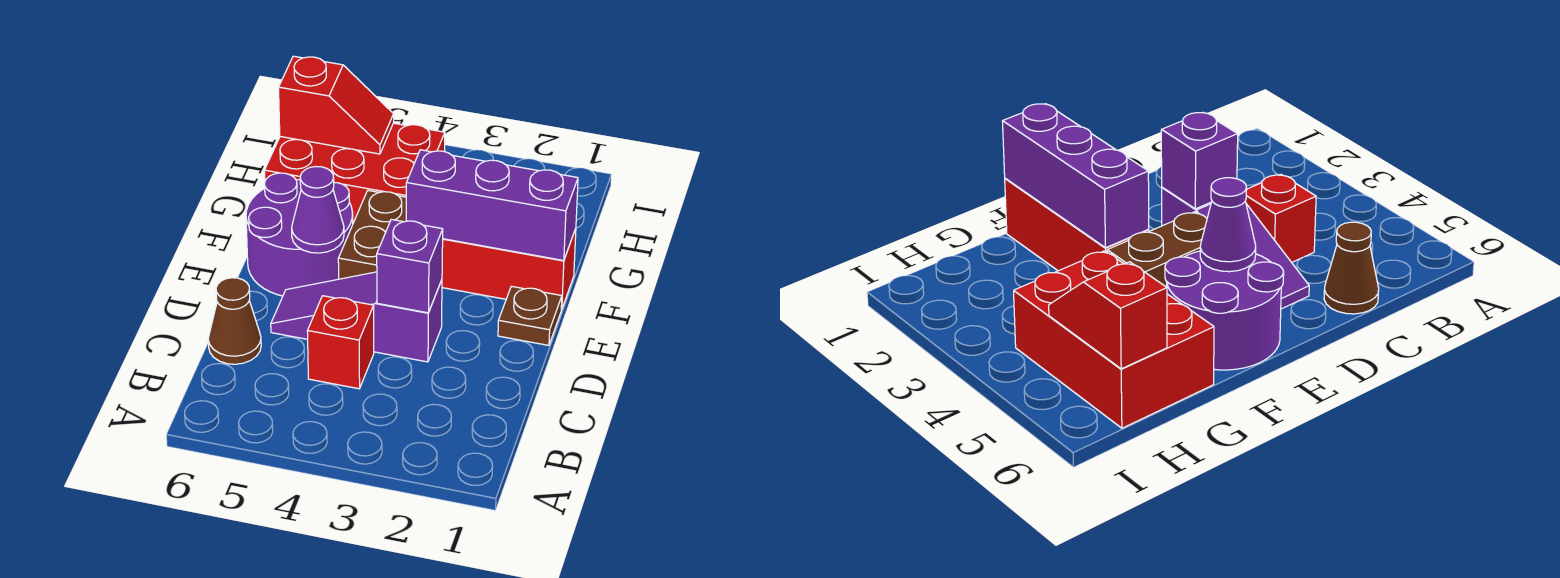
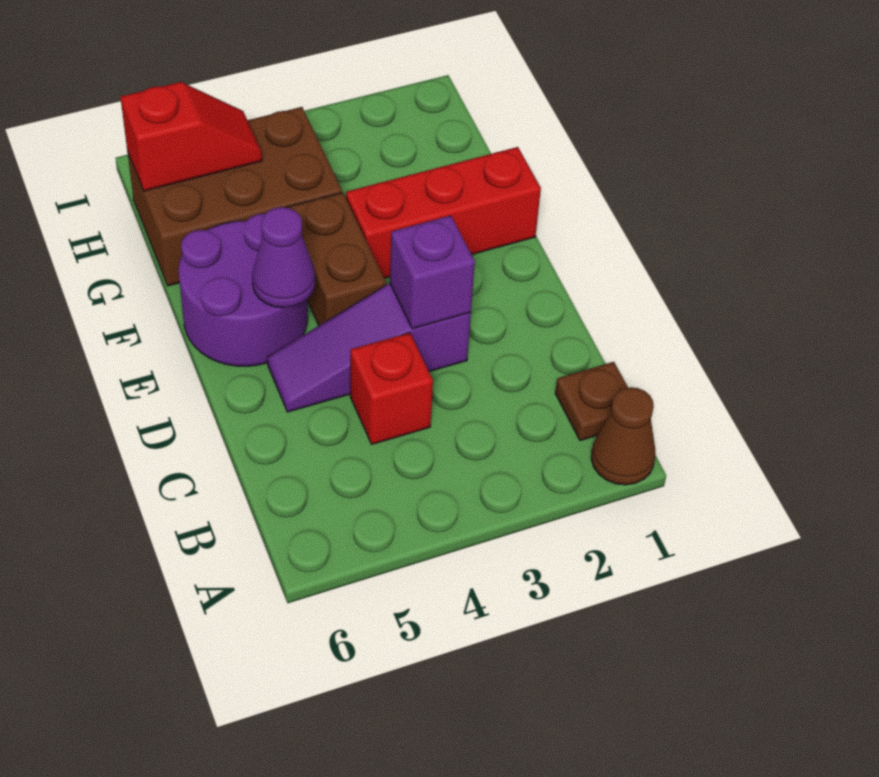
brown cone C6 level 1 -> brown cone A1 level 1
brown plate E1 level 1 -> brown plate B1 level 1
purple brick F1:F3 level 2 -> none
red brick G4:H6 level 1 -> brown brick G4:H6 level 1

